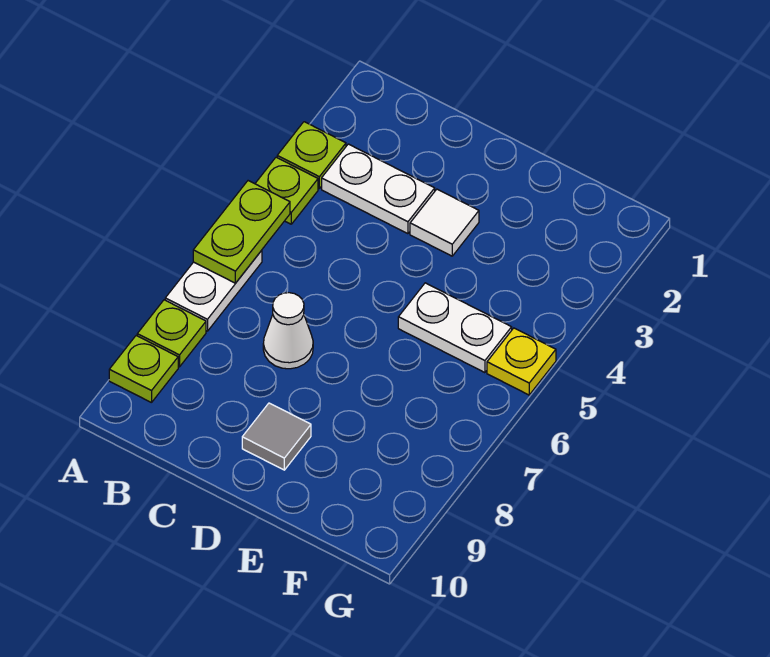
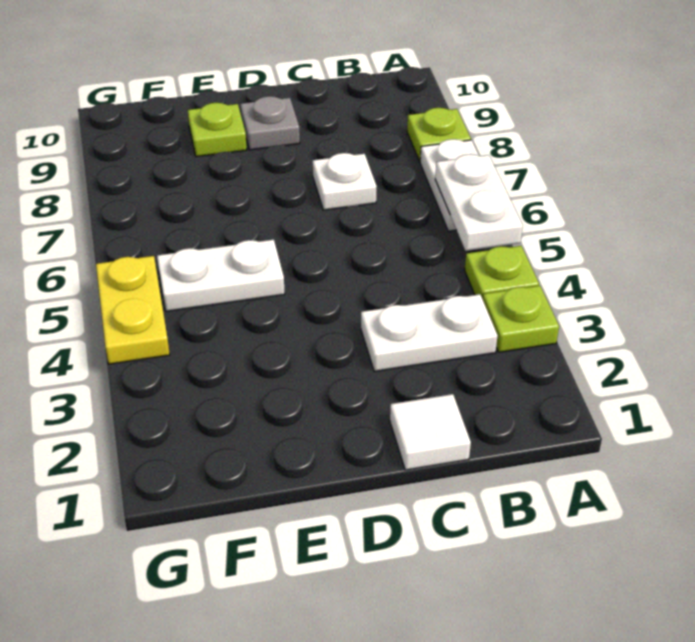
lime plate A5:A6 level 2 -> white plate A5:A6 level 2
lime plate A9 level 1 -> lime plate E9 level 1
white cone C7 level 1 -> white plate C7 level 1
white tile D3 level 1 -> white tile C1 level 1
grey tile D9 level 1 -> grey plate D9 level 1
yellow plate G5 level 1 -> yellow plate G4:G5 level 1

